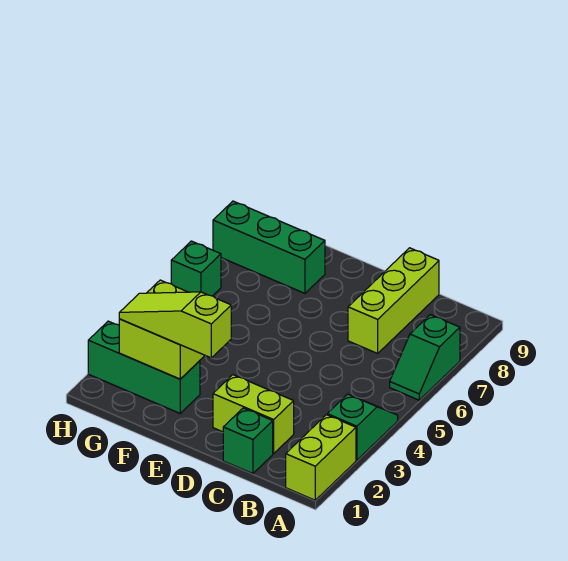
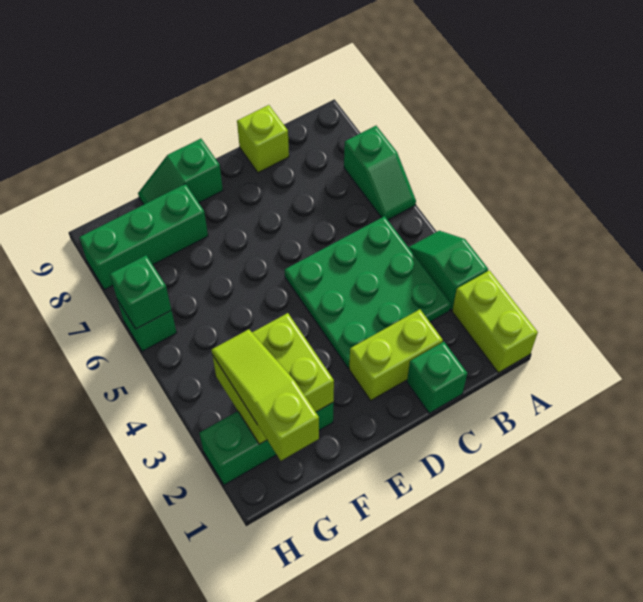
none -> green plate B3:D5 level 1
lime brick C7:C9 level 1 -> lime brick C9 level 1
lime slope E2:G2 level 3 top E -> lime slope G1:G3 level 3 top 1
none -> green slope E9:F9 level 1 top E
none -> green brick H6 level 2

